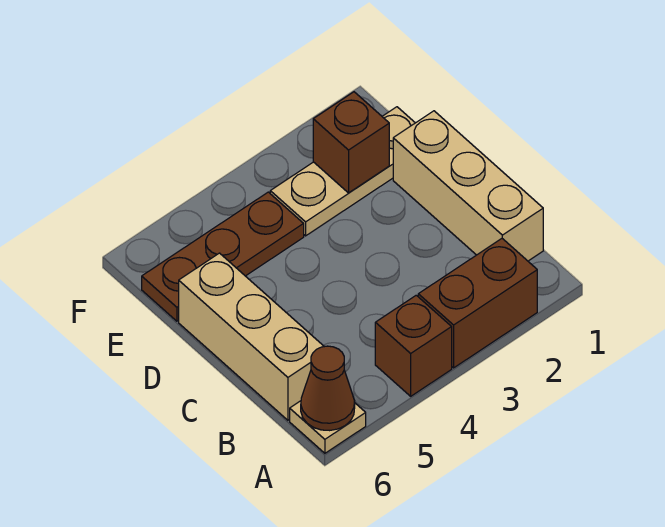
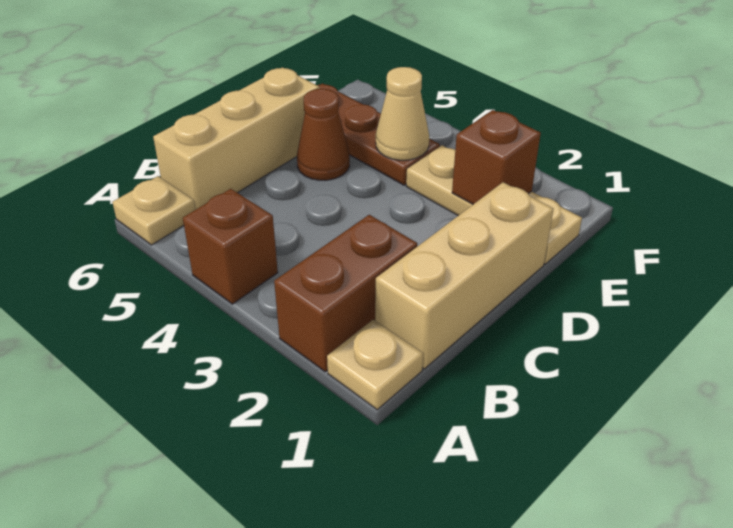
none -> tan plate A1 level 1
brown brick A2:A3 level 1 -> brown brick A2:B2 level 1
brown cone A6 level 2 -> brown cone D5 level 1
none -> tan cone E4 level 2

